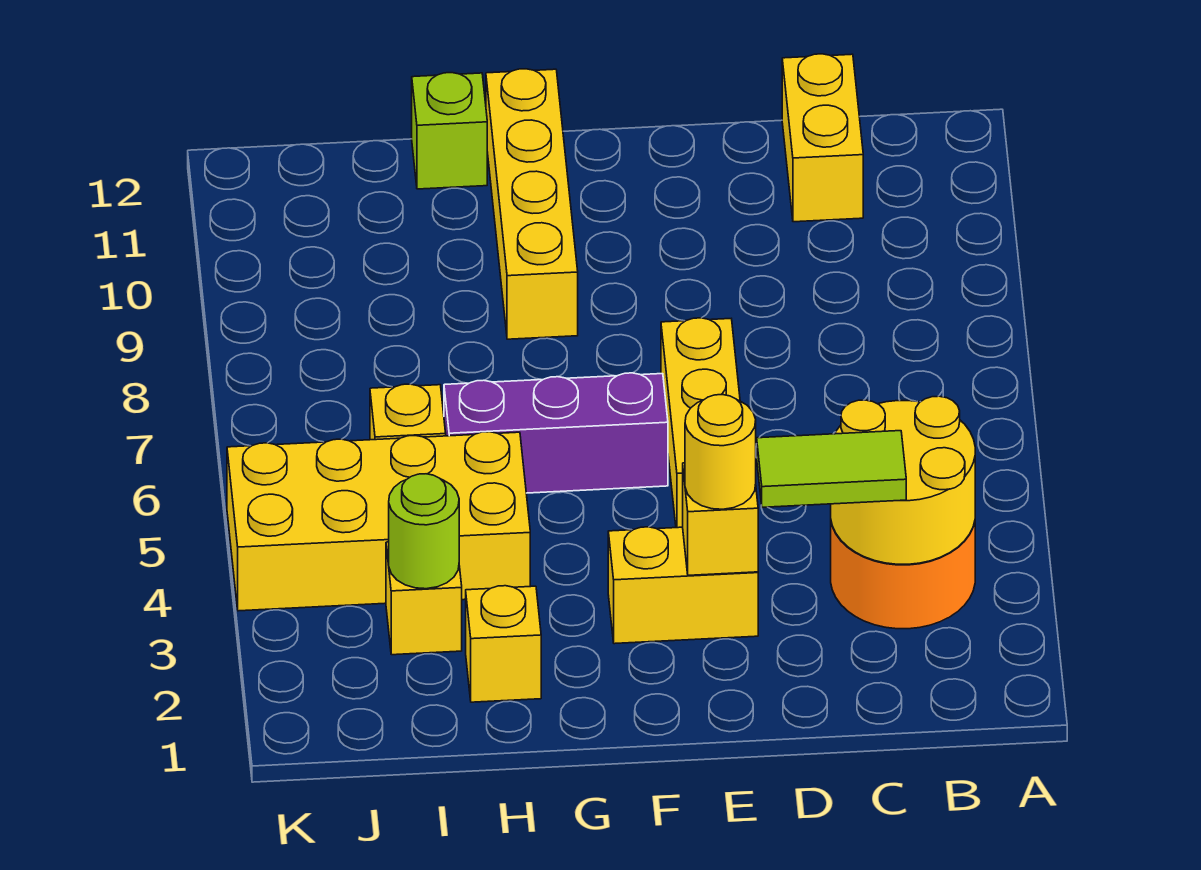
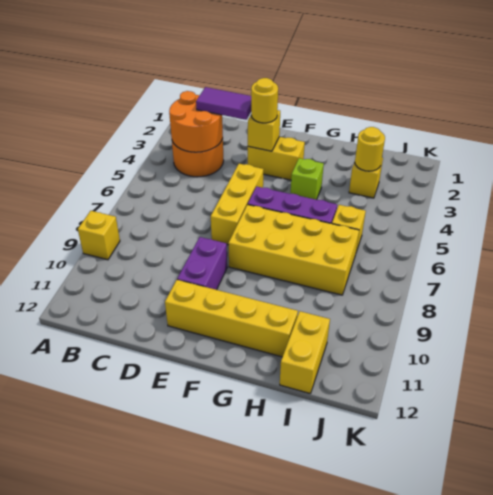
yellow round brick B3:C4 level 2 -> orange round brick B3:C4 level 2
lime tile C3:D3 level 3 -> purple tile C3:D3 level 3
yellow brick C11:C12 level 1 -> yellow brick I11:I12 level 1
none -> purple brick E9:E10 level 1
yellow brick G9:G12 level 1 -> yellow brick E11:H11 level 1
yellow brick H2 level 1 -> yellow brick A9 level 1
yellow brick H4:K5 level 1 -> yellow brick F7:I8 level 1
lime brick H12 level 1 -> lime brick G4 level 1
lime round brick I3 level 2 -> yellow round brick I3 level 2

